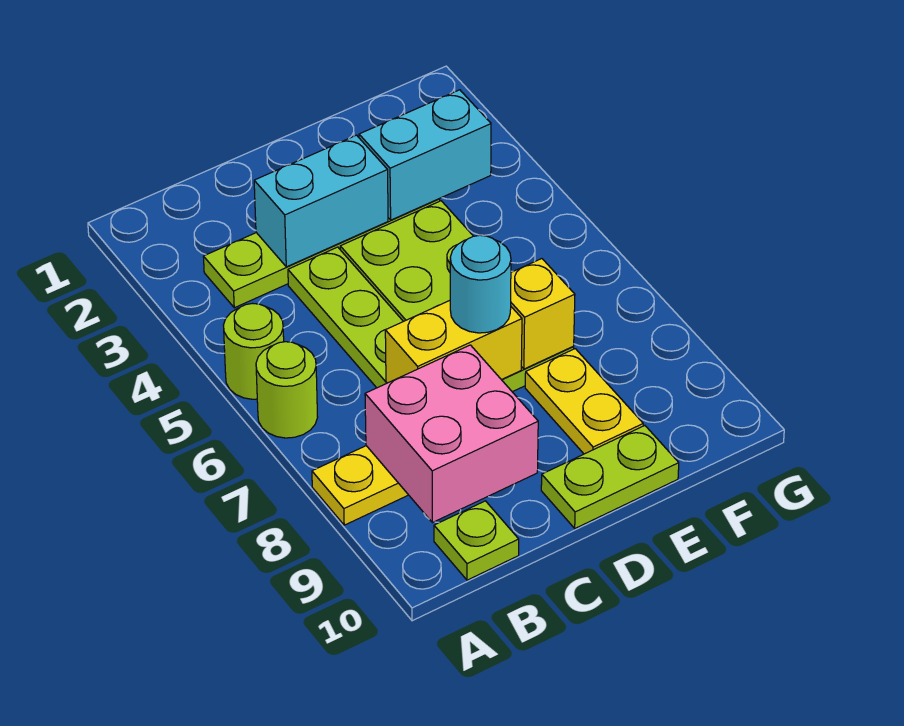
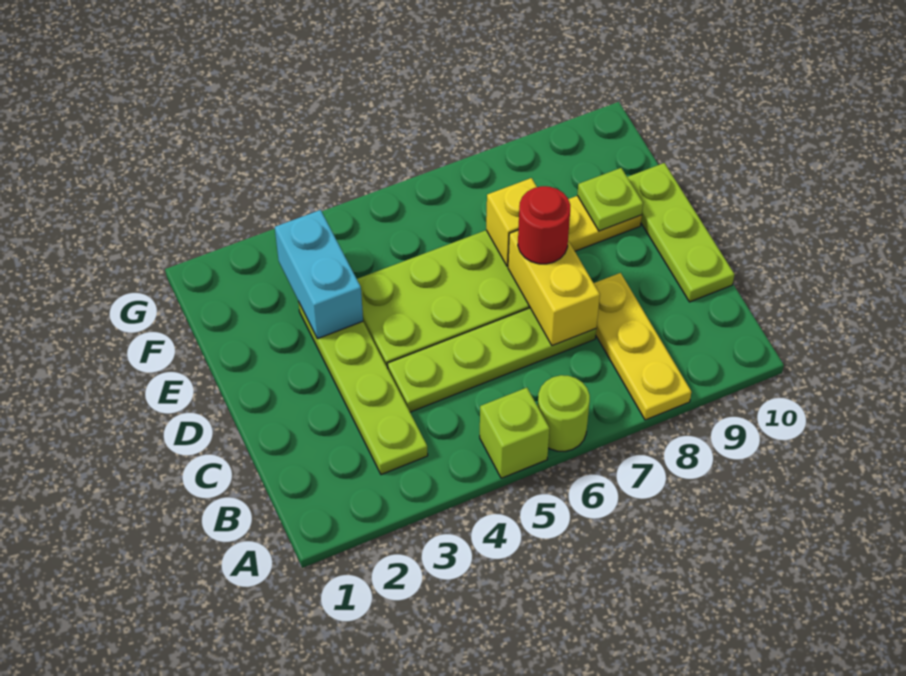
lime round brick A5 level 1 -> lime brick A5 level 1
pink brick B8:C9 level 2 -> none
lime plate B10 level 1 -> lime plate E9 level 2
cyan brick C3:D3 level 2 -> none
cyan round brick D7 level 3 -> red round brick D7 level 3
lime plate D10:E10 level 1 -> lime plate C10:E10 level 1

